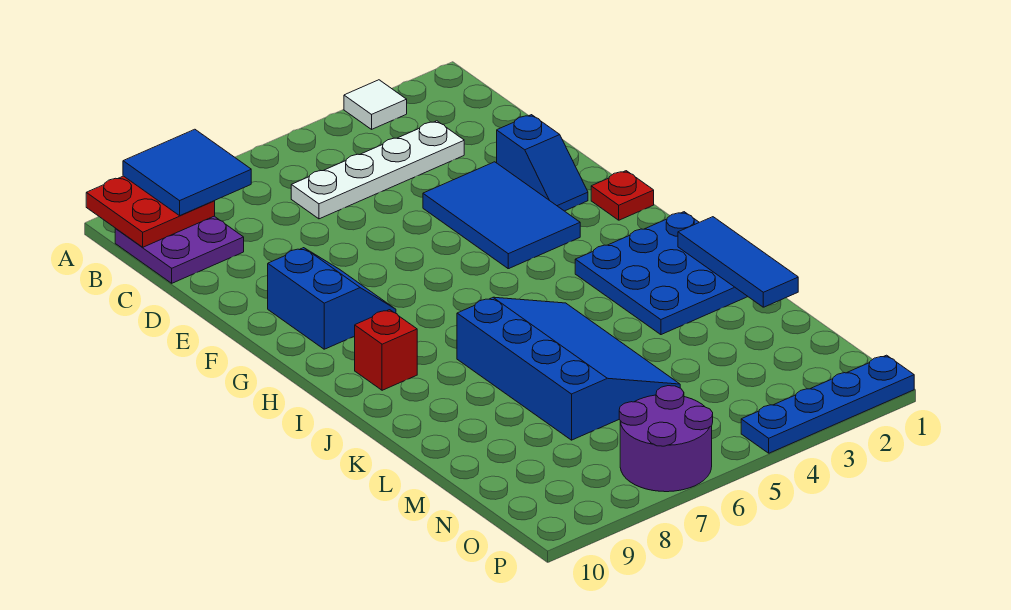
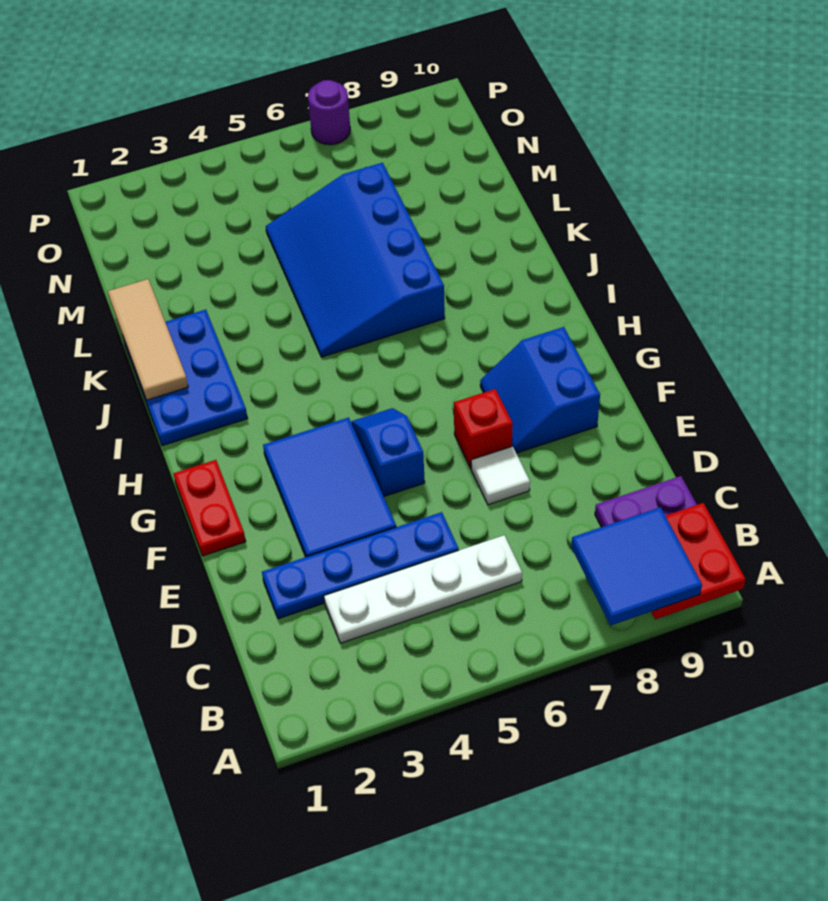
white tile A3 level 1 -> white tile E7 level 1
blue slope E2:F2 level 1 top E -> blue slope F5:G5 level 1 top F
red plate G1 level 1 -> red plate F1:G1 level 1
blue plate I1:K3 level 1 -> blue plate I1:K2 level 1
red brick I9 level 1 -> red brick F7 level 1
blue tile J1:L1 level 2 -> tan tile J1:L1 level 2
purple round brick O6:P7 level 1 -> purple round brick P7 level 1
blue plate P1:P4 level 1 -> blue plate D2:D5 level 1

